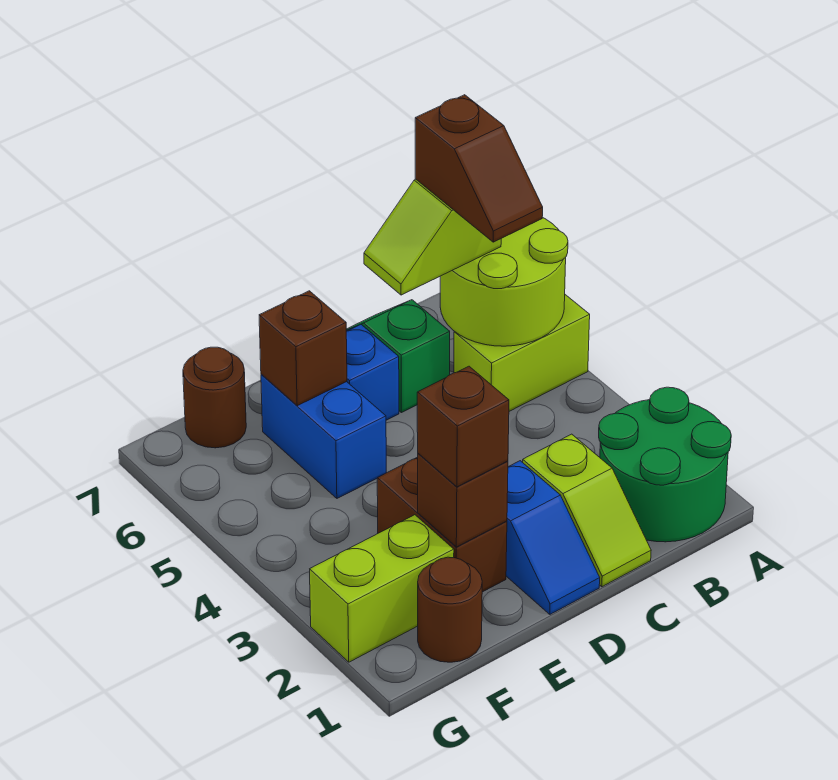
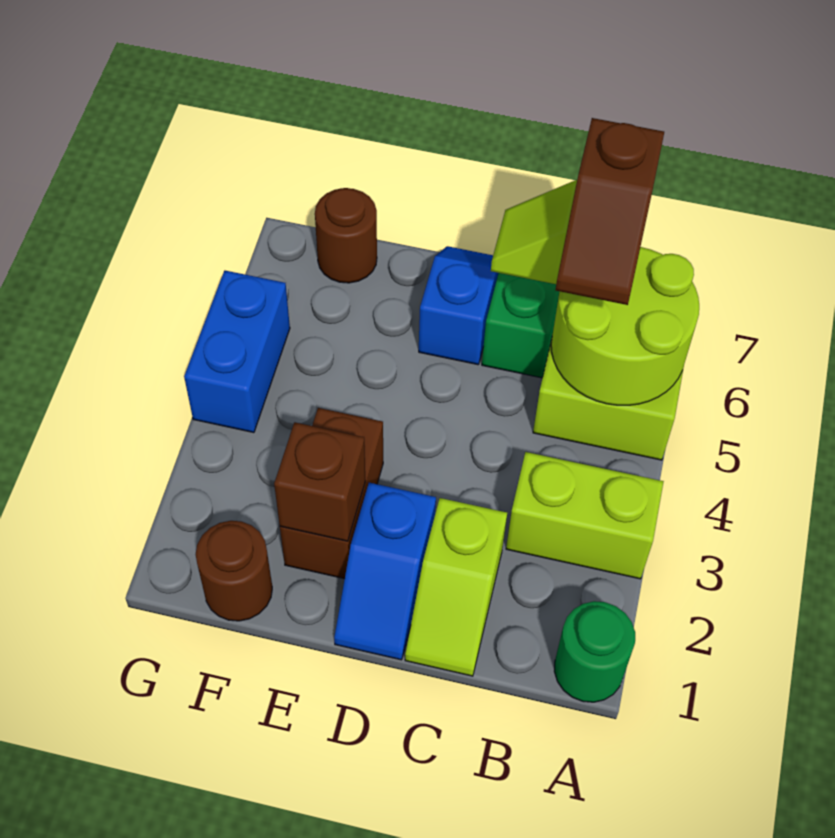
green round brick A1:B2 level 1 -> green round brick A1 level 1
brown brick E2 level 3 -> none
blue brick E5:E6 level 1 -> blue brick G4:G5 level 1
brown brick E6 level 2 -> none
lime brick F2:G2 level 1 -> lime brick A3:B3 level 1

